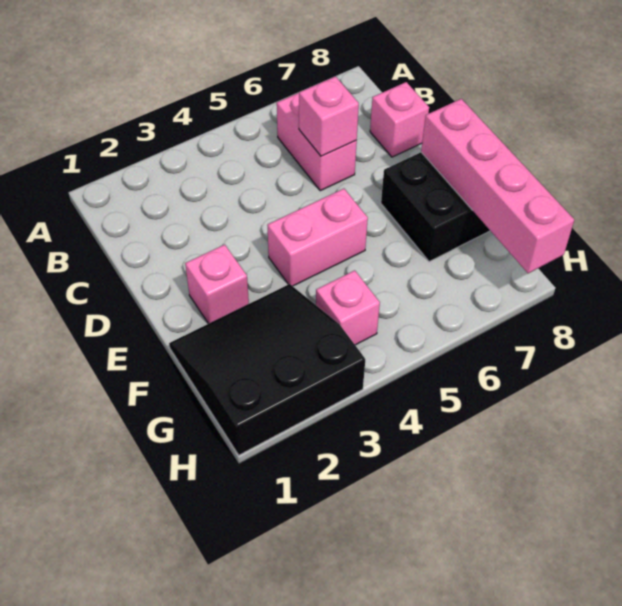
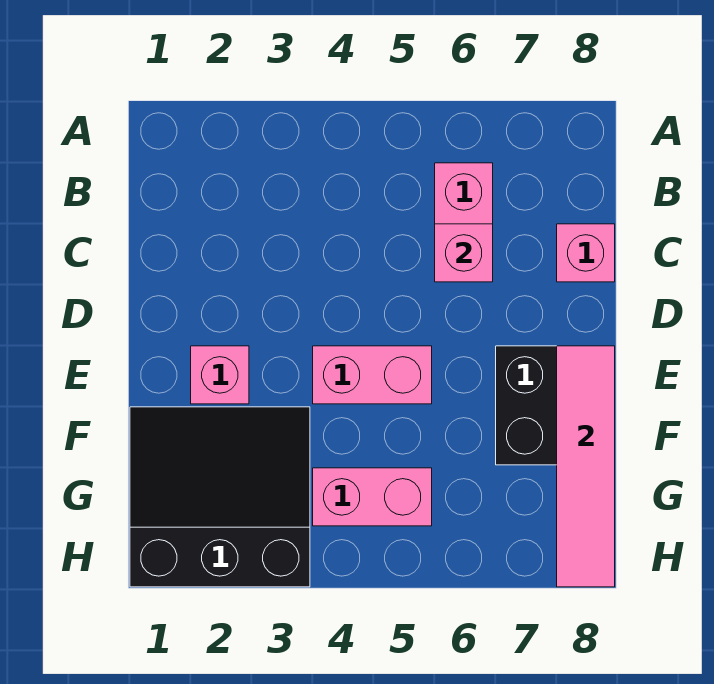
pink brick E8:H8 level 2 -> pink tile E8:H8 level 2
pink brick G4 level 1 -> pink brick G4:G5 level 1

